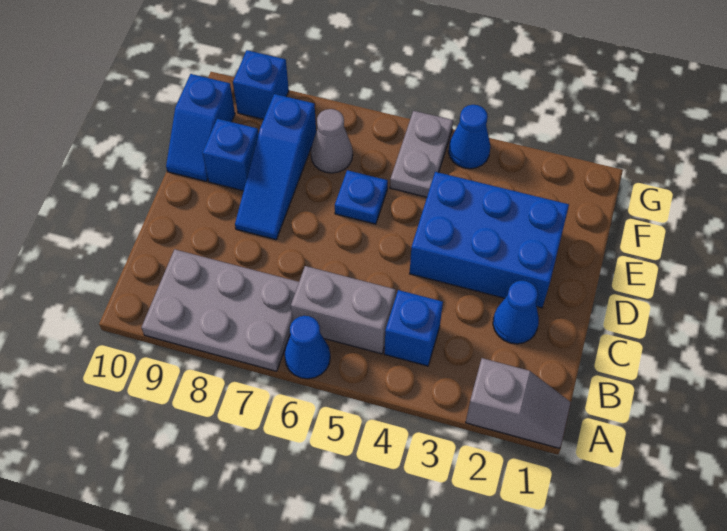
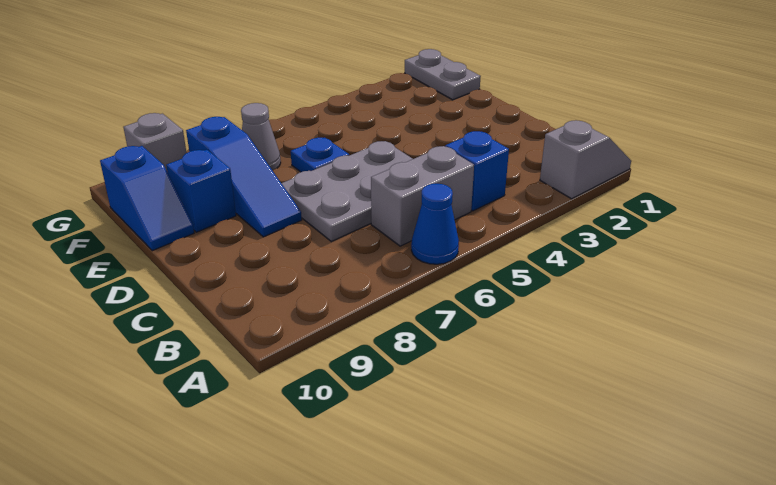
grey plate A7:B9 level 1 -> grey plate C5:D7 level 1
blue cone C2 level 1 -> none
blue brick D2:E4 level 1 -> none
grey plate F5:G5 level 1 -> grey plate F1:G1 level 1
blue cone G4 level 1 -> none
blue brick G9 level 1 -> grey brick G9 level 1

